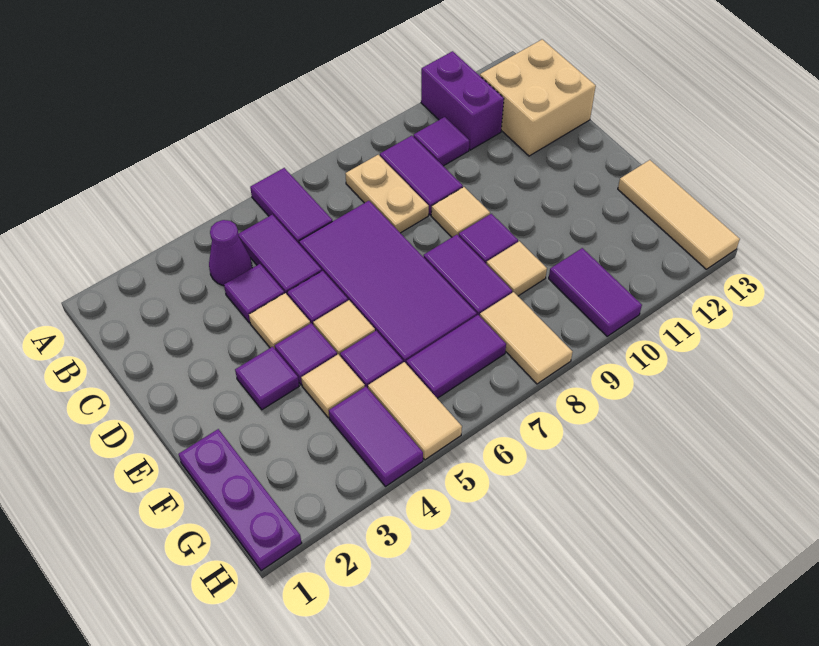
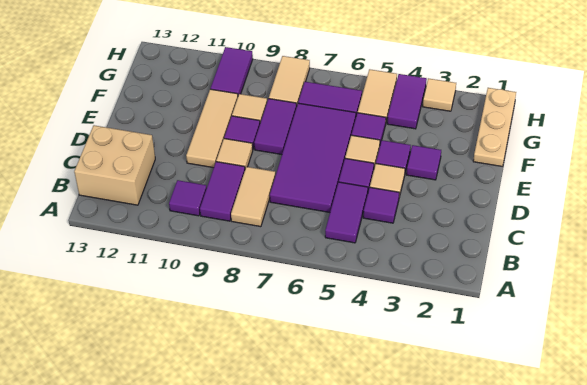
purple tile A6:B6 level 1 -> none
purple brick A11:B11 level 1 -> none
purple cone B4 level 1 -> none
tan plate B8:C8 level 1 -> tan tile B8:C8 level 1
purple plate F1:H1 level 1 -> tan plate F1:H1 level 1
tan tile F4 level 1 -> tan tile H3 level 1
tan tile F13:H13 level 1 -> tan tile D10:F10 level 1

